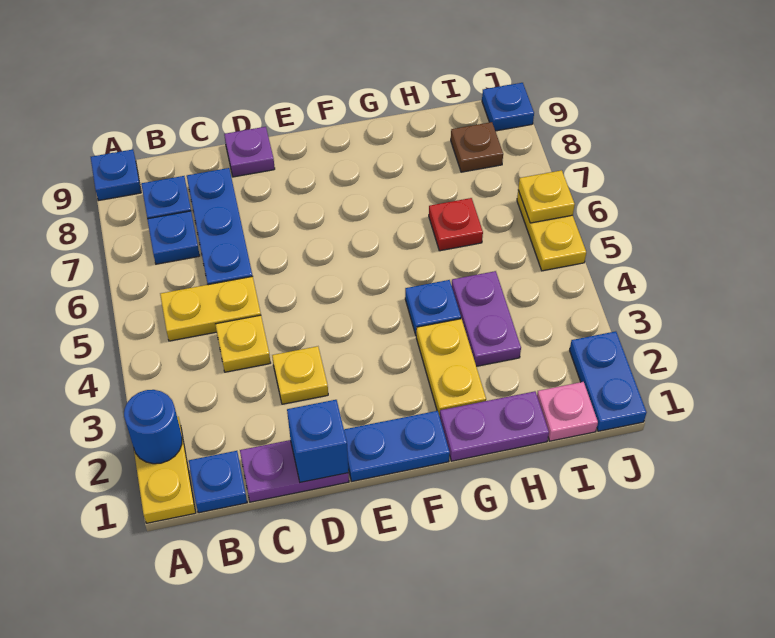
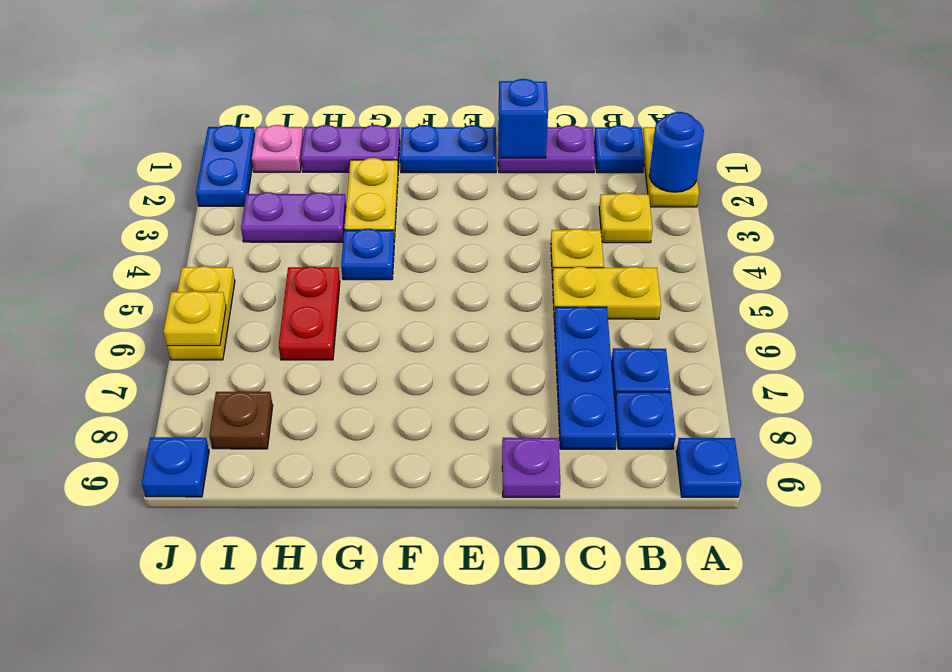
yellow plate D3 level 1 -> yellow plate B3 level 1
purple plate H3:H4 level 1 -> purple plate H3:I3 level 1
red plate H6 level 1 -> red plate H5:H6 level 1

